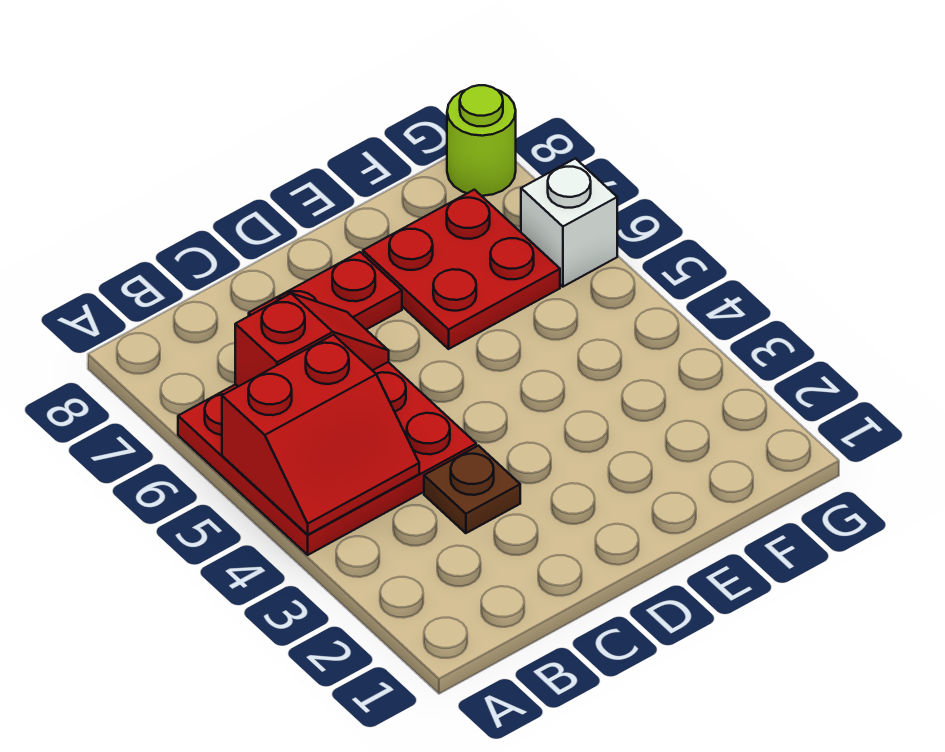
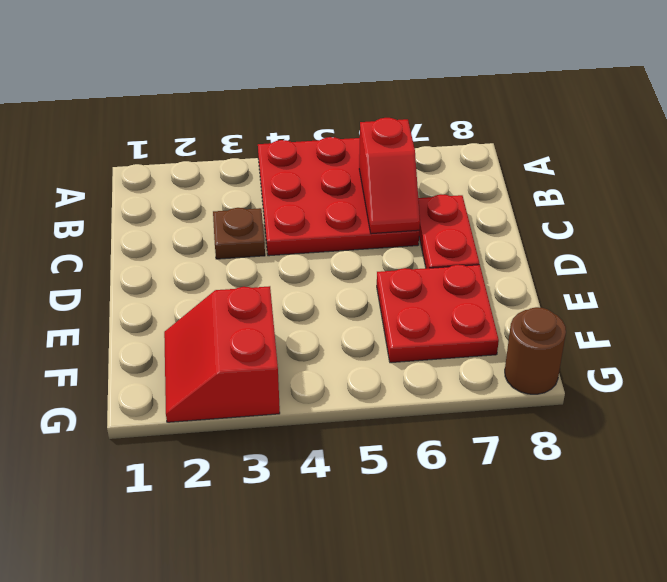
red slope A4:B5 level 2 top 5 -> red slope F2:G3 level 1 top 3
white brick G6 level 1 -> none
lime round brick G8 level 1 -> brown round brick G8 level 1

